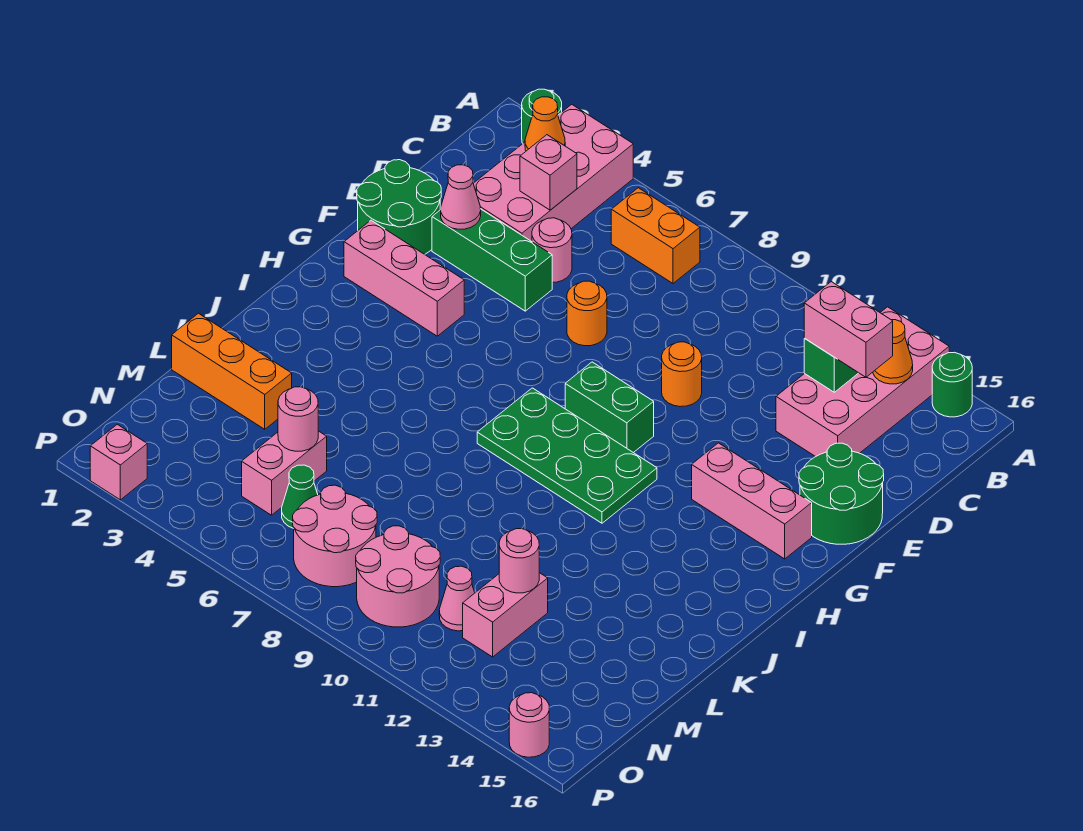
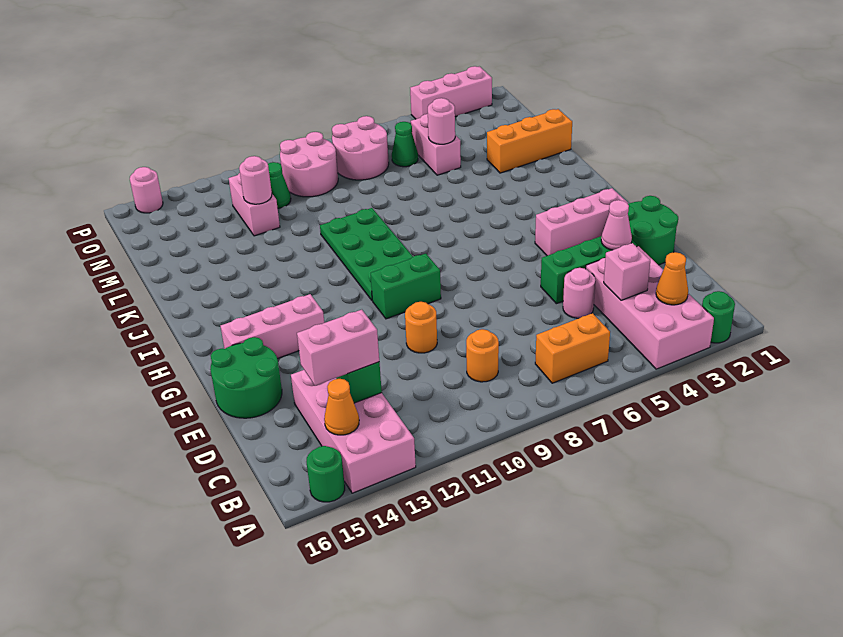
orange round brick E7 level 1 -> orange round brick C9 level 1
green plate H8:I11 level 1 -> green plate H9:K10 level 1
pink cone N11 level 1 -> green cone N11 level 1
pink brick P2 level 1 -> pink brick P2:P4 level 1

